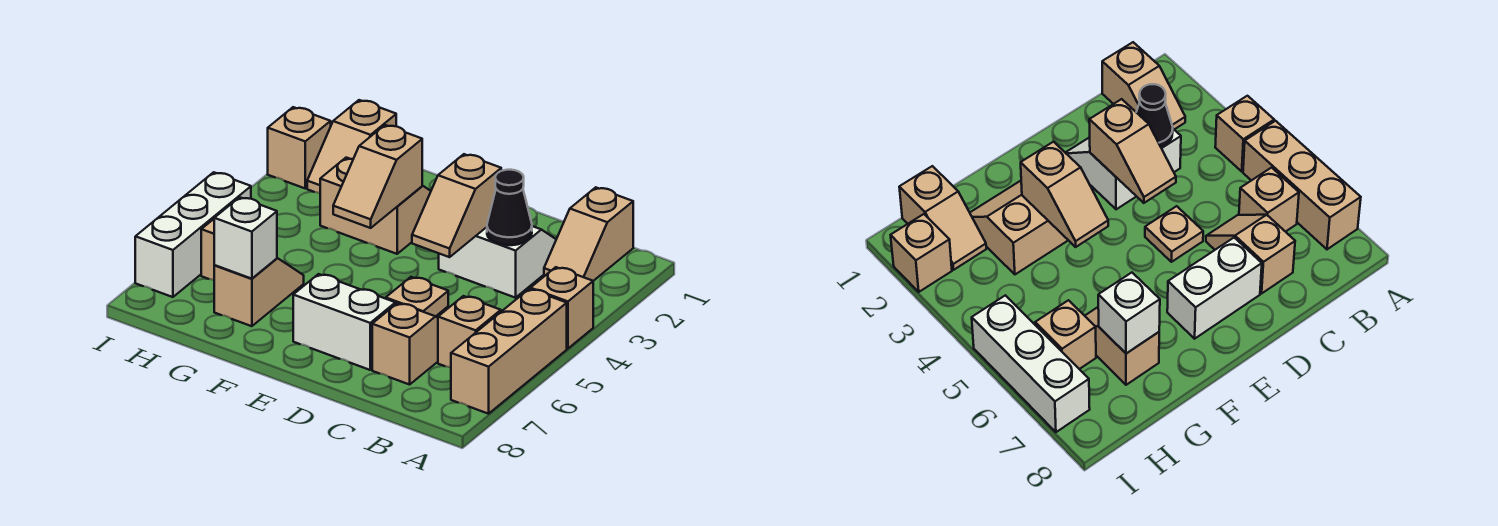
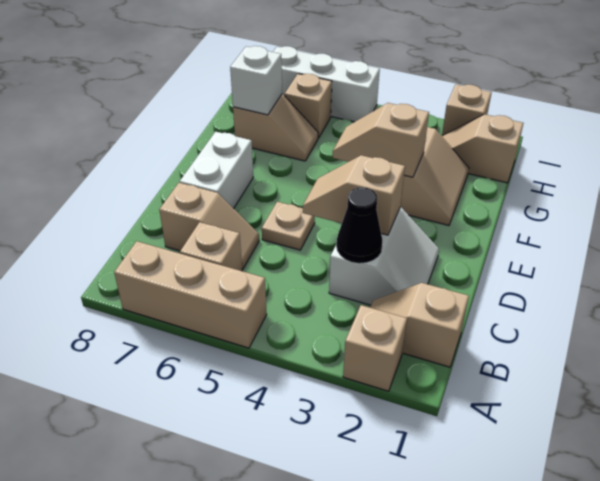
tan brick A4 level 1 -> tan brick A2 level 1

